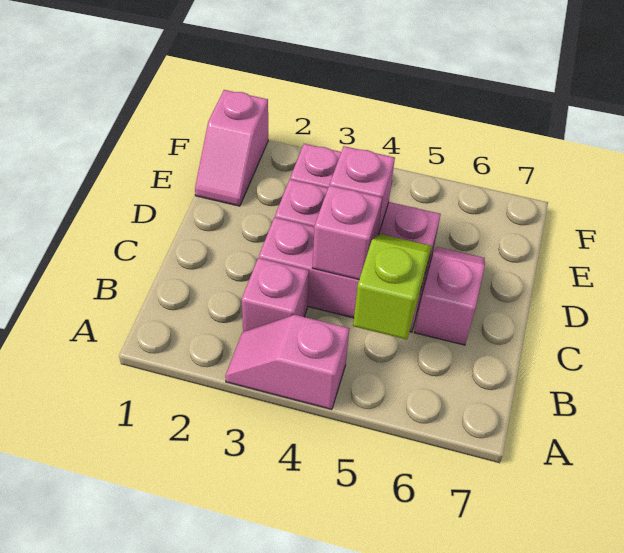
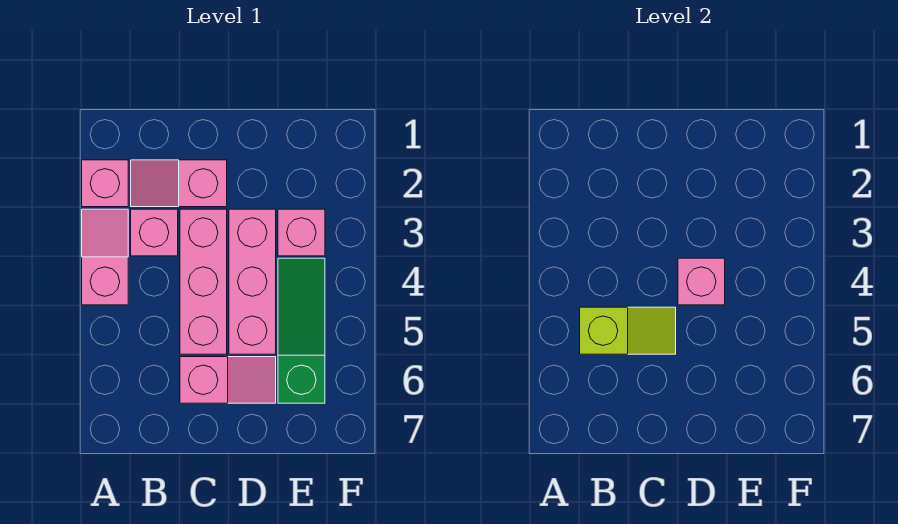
pink brick C4 level 2 -> pink brick A2 level 1
pink slope E1:F1 level 1 top F -> pink slope B2:C2 level 1 top C
none -> green slope E4:E6 level 1 top 6

